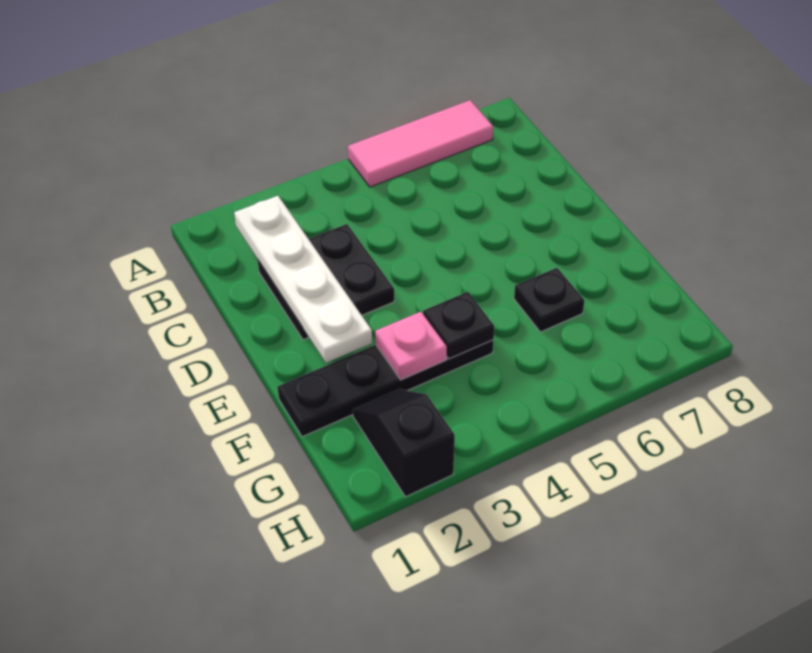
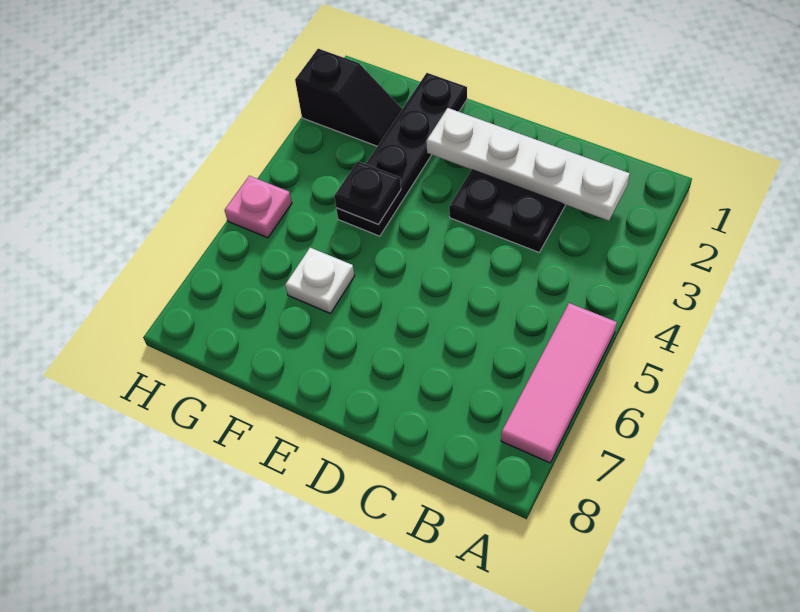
pink plate F3 level 2 -> pink plate H5 level 1
black plate F6 level 1 -> white plate F6 level 1

